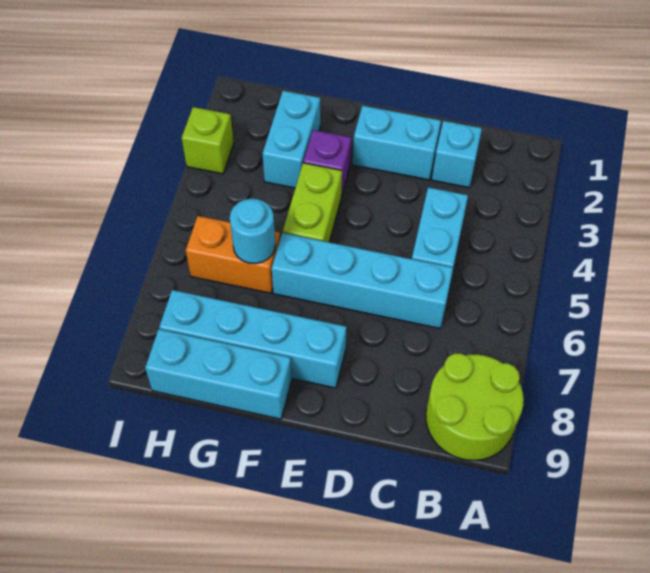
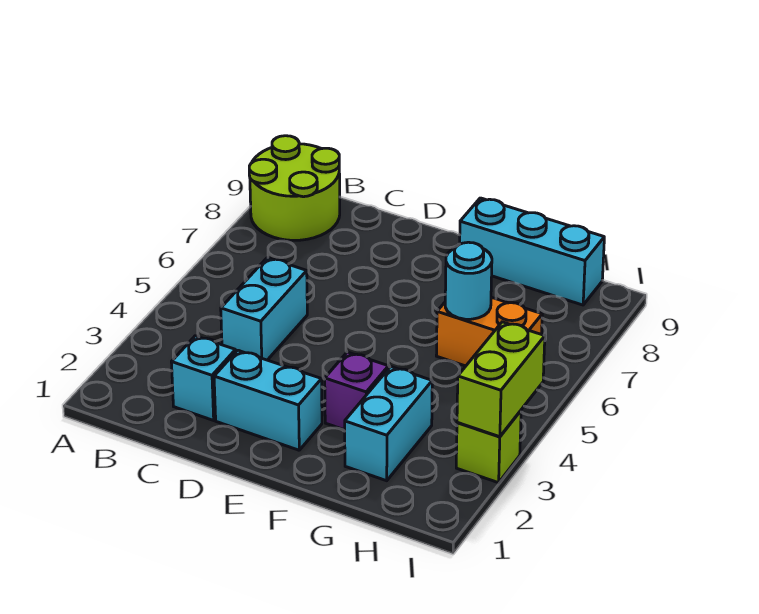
cyan brick C6:F6 level 1 -> none
cyan brick E8:H8 level 1 -> none
lime brick F4:F5 level 1 -> lime brick I3:I4 level 2

